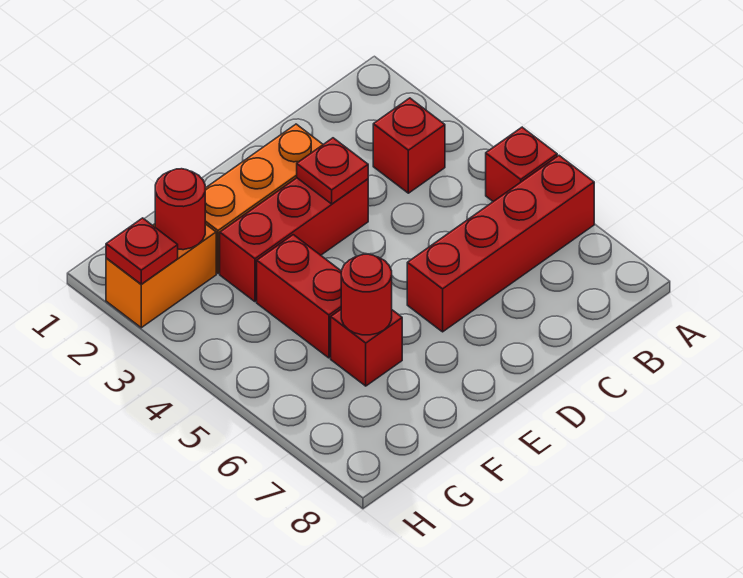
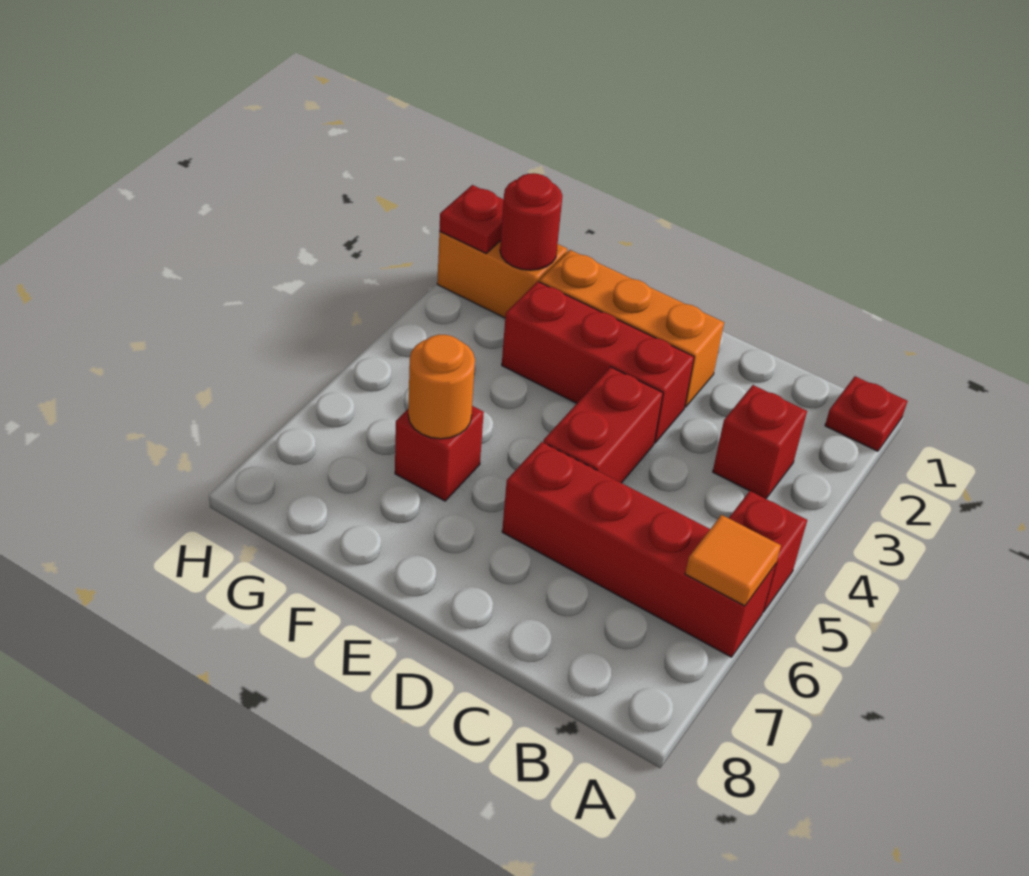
none -> orange tile A6 level 2
red plate D3 level 2 -> red plate A1 level 1
red brick F4:F5 level 1 -> red brick D4:D5 level 1
red round brick F6 level 2 -> orange round brick F6 level 2

